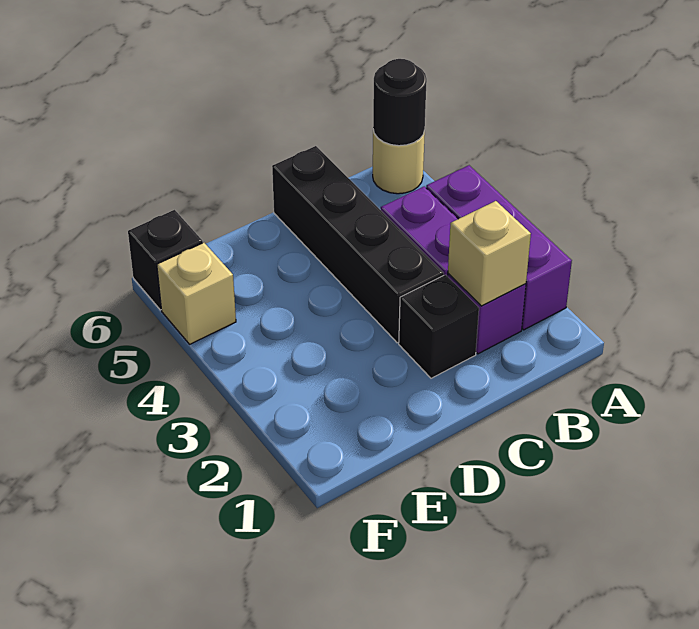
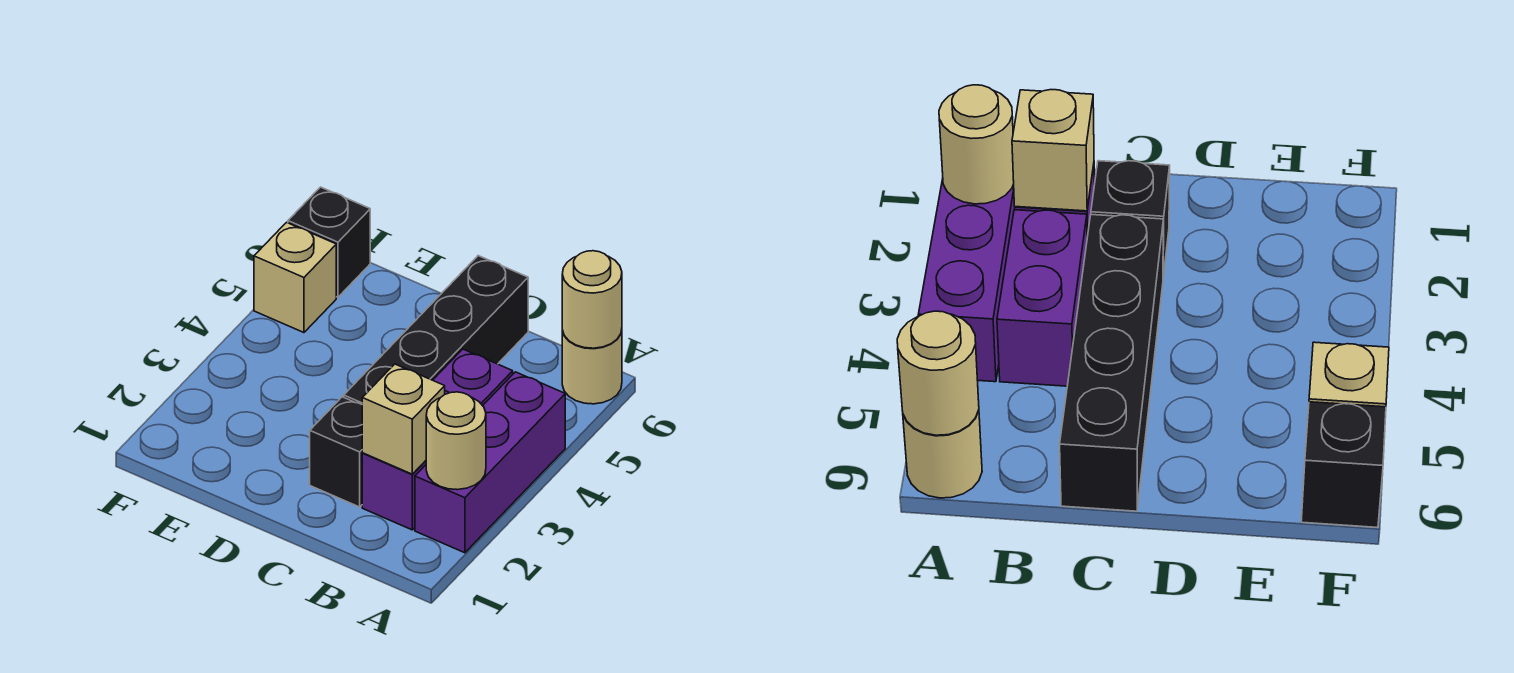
none -> tan round brick A2 level 2
black round brick A6 level 2 -> tan round brick A6 level 2

